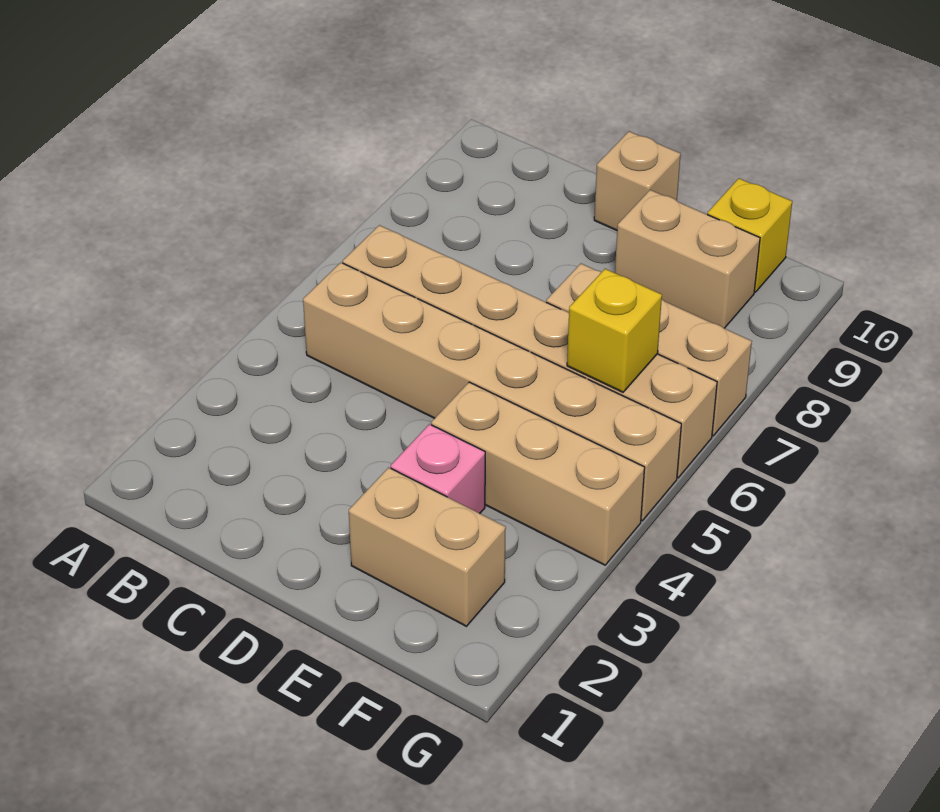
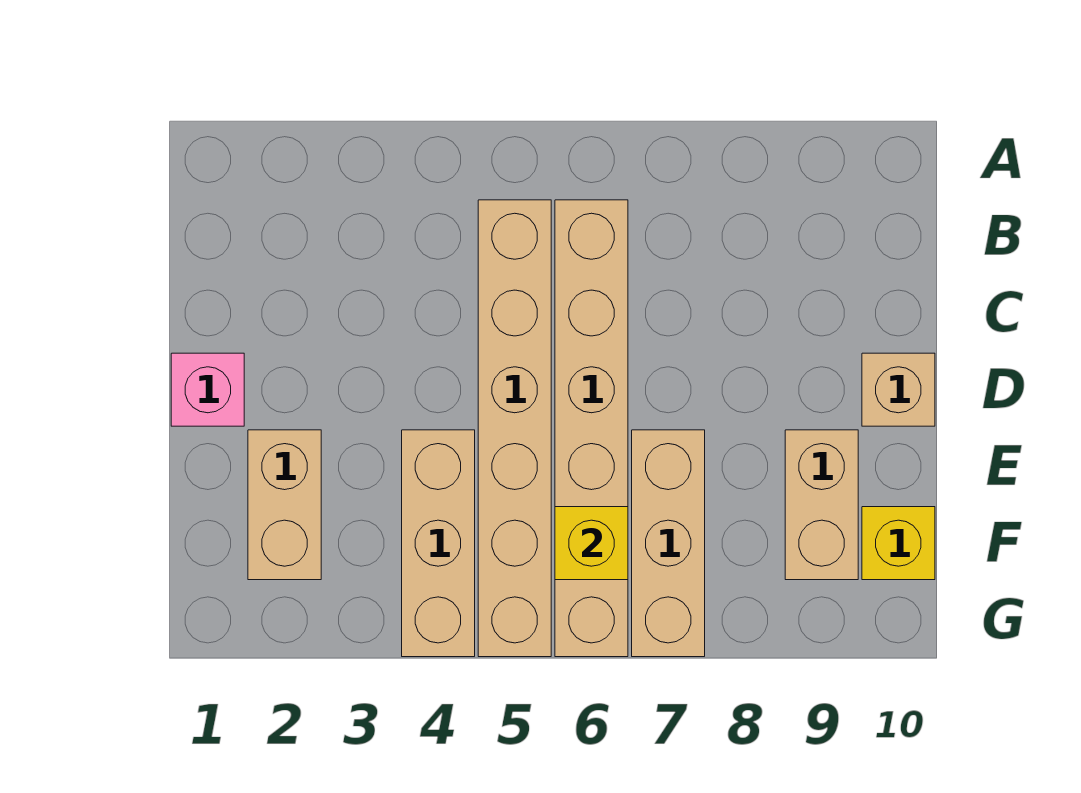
pink brick E3 level 1 -> pink brick D1 level 1

